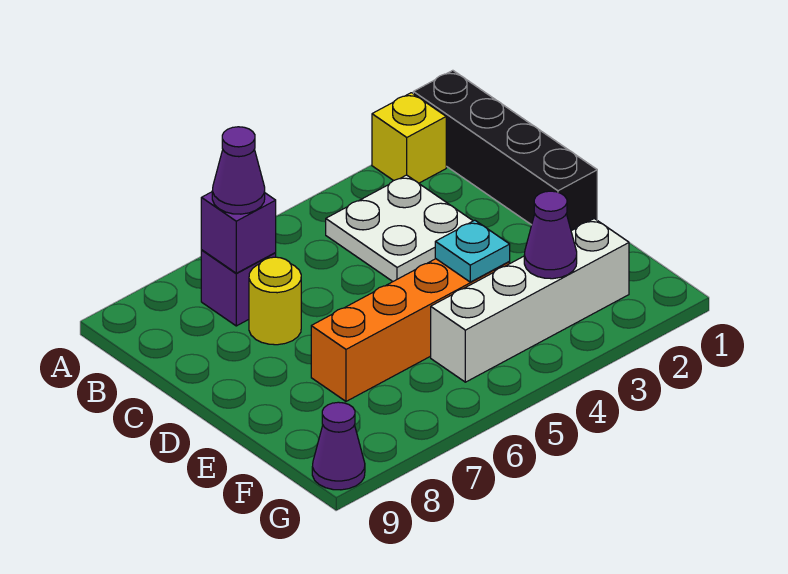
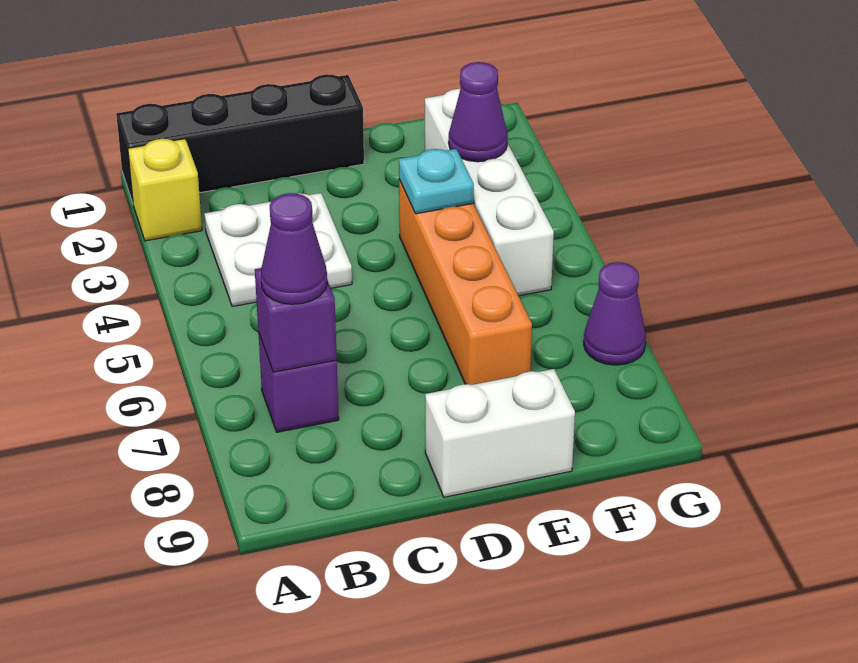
yellow round brick C7 level 1 -> none
none -> white brick D9:E9 level 1
purple cone G9 level 1 -> purple cone G7 level 1

